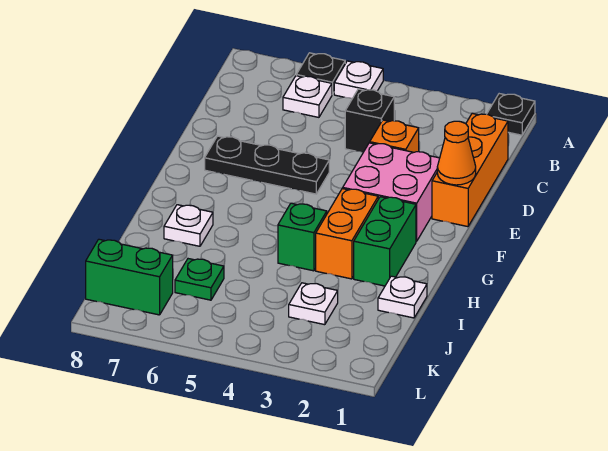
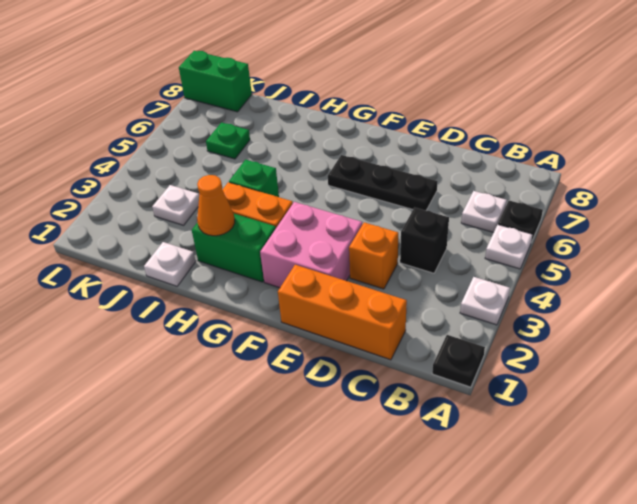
orange cone E1 level 2 -> orange cone H2 level 2
black plate E5:E7 level 1 -> black plate D6:F6 level 1
white plate H7 level 1 -> white plate A3 level 1
green brick K7:K8 level 1 -> green brick K8:L8 level 1

